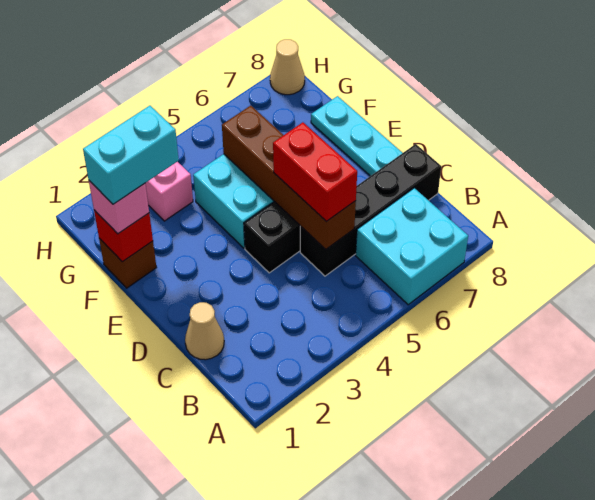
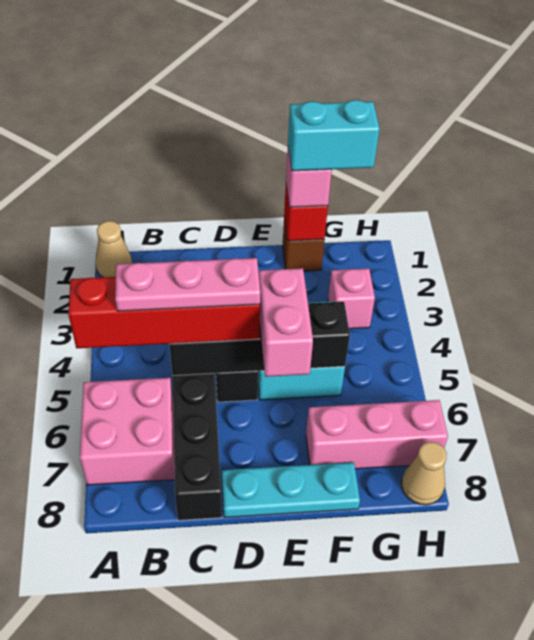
cyan brick A6:B7 level 1 -> pink brick A6:B7 level 1
none -> pink plate B5:D5 level 4
tan cone C1 level 1 -> tan cone A1 level 1
brown brick C5:F5 level 2 -> black brick C5:F5 level 2
red brick C5:D5 level 3 -> red brick A5:D5 level 3
none -> pink brick E5:E6 level 3
cyan brick F1:F2 level 4 -> cyan brick F1:G1 level 4
none -> pink brick F7:H7 level 1

